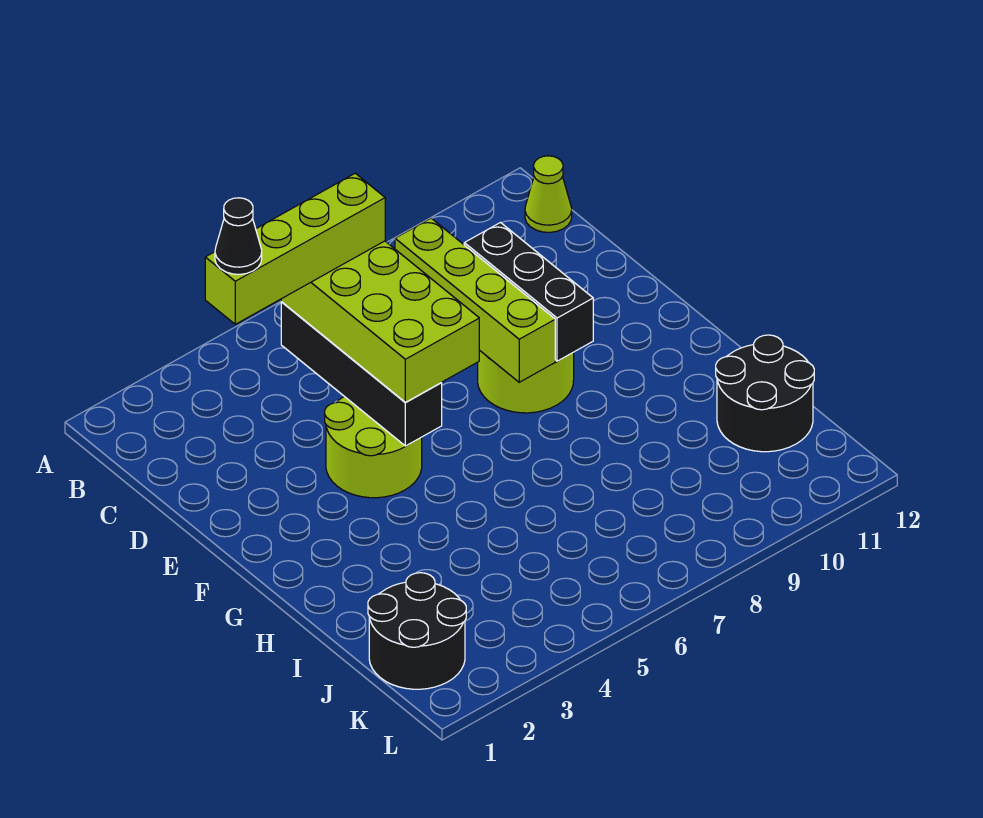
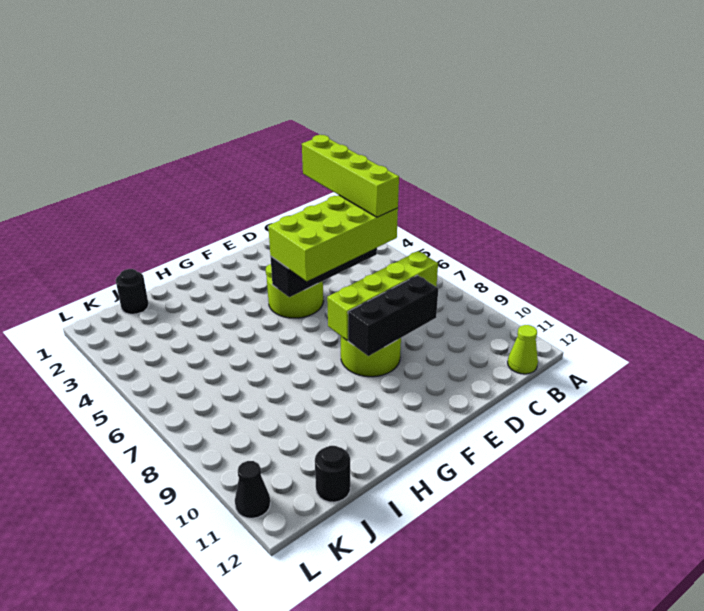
black cone C3 level 5 -> black cone L11 level 1
black round brick I11:J12 level 1 -> black round brick J12 level 1
black round brick J1:K2 level 1 -> black round brick J1 level 1

